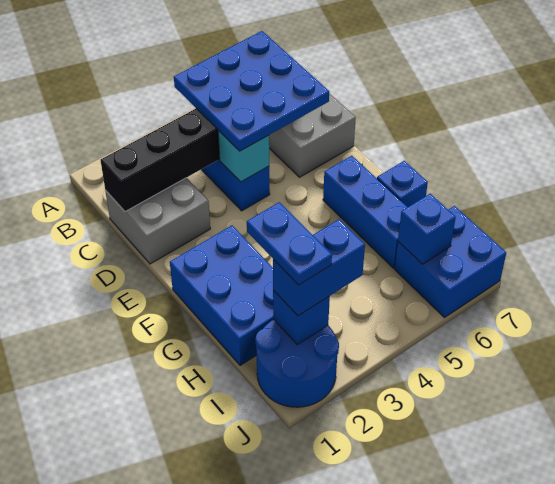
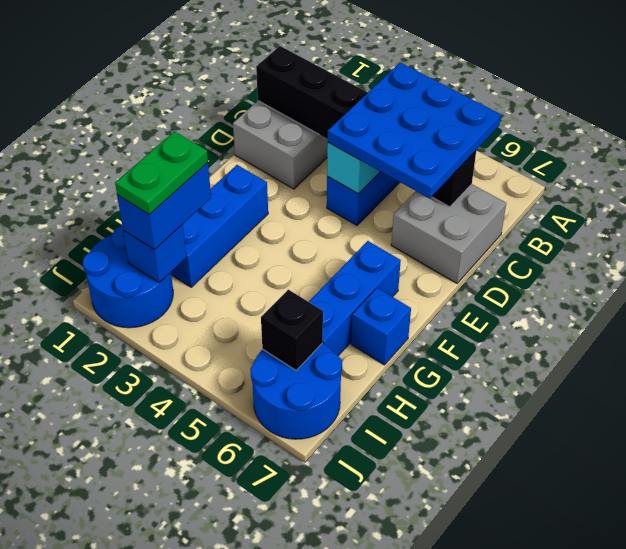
blue brick F1:H2 level 1 -> blue brick F2:H2 level 1
blue plate H2:I2 level 4 -> green plate H2:I2 level 4
blue brick I2:I3 level 3 -> blue brick H2:I2 level 3
blue brick I6:J7 level 1 -> blue round brick I6:J7 level 1
blue brick I6 level 2 -> black brick I6 level 2

